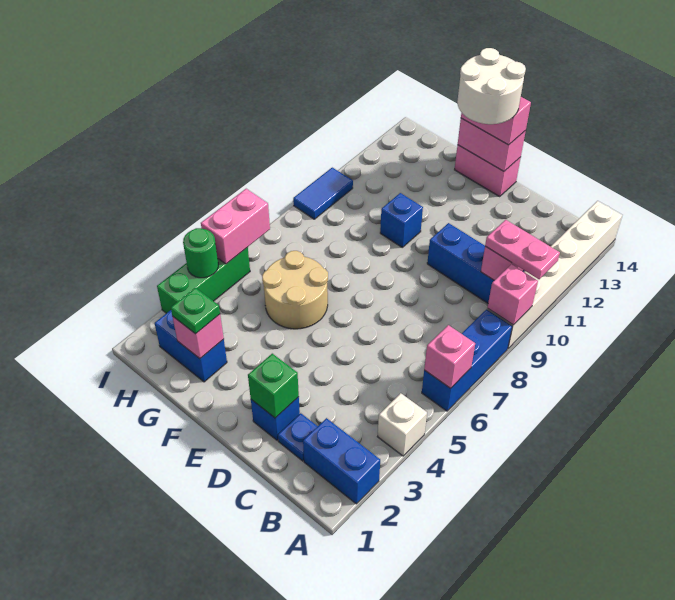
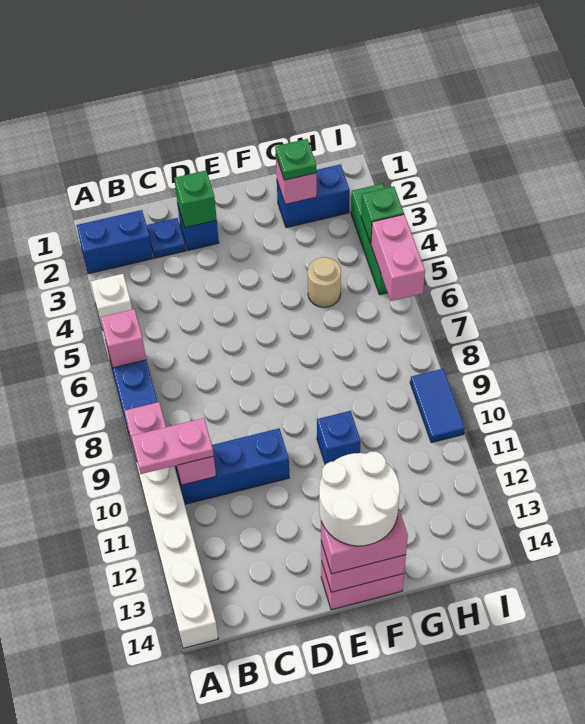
tan round brick F5:G6 level 1 -> tan round brick G5 level 1
green round brick I4 level 2 -> green brick I4 level 2

